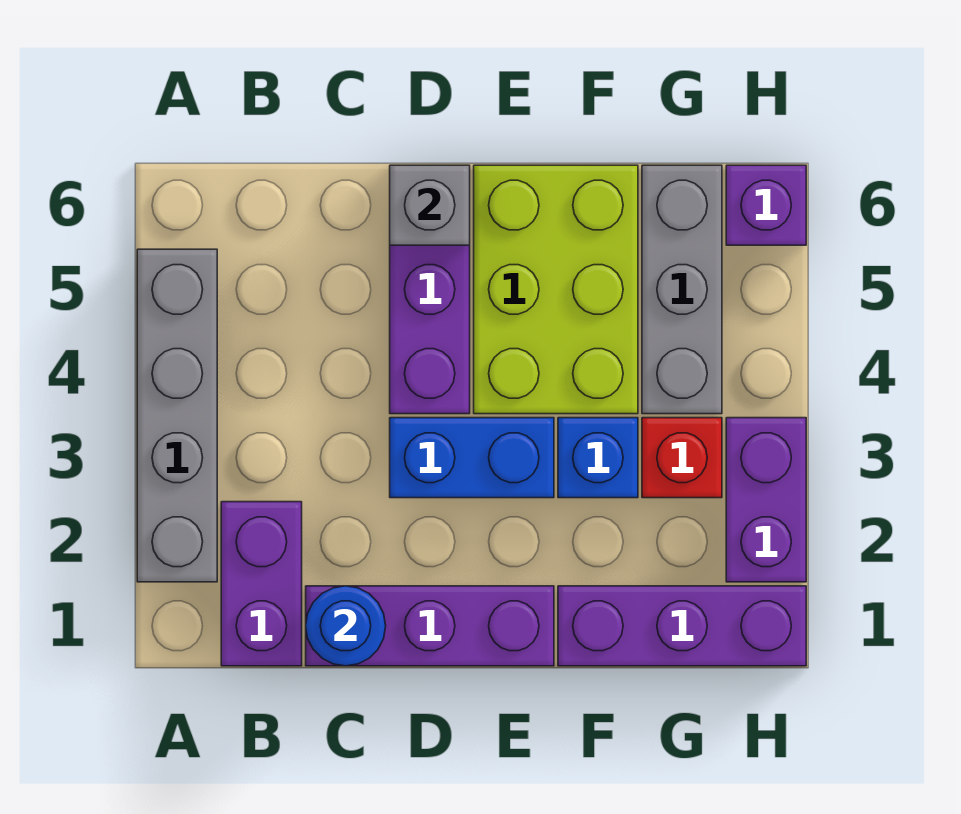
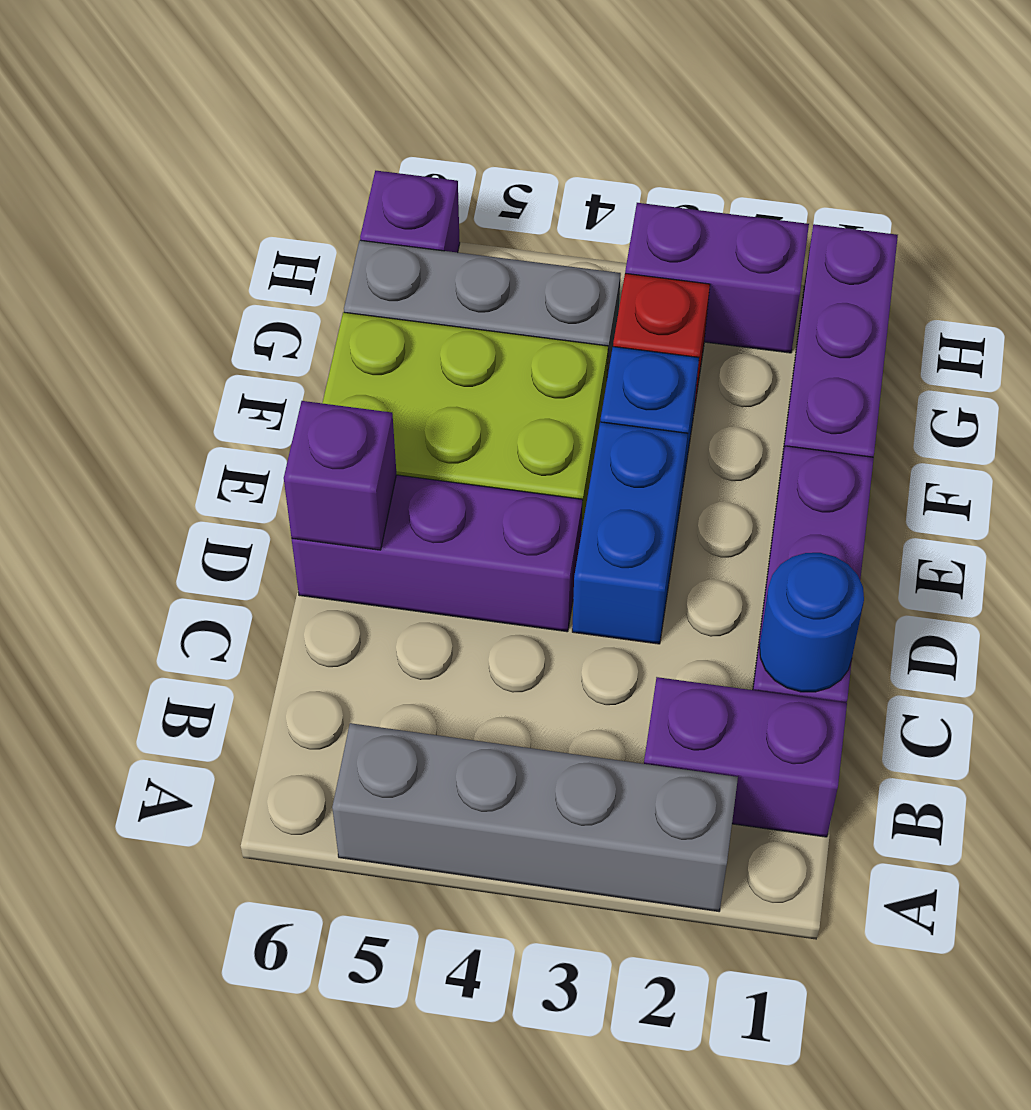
grey brick D6 level 2 -> purple brick D6 level 2

